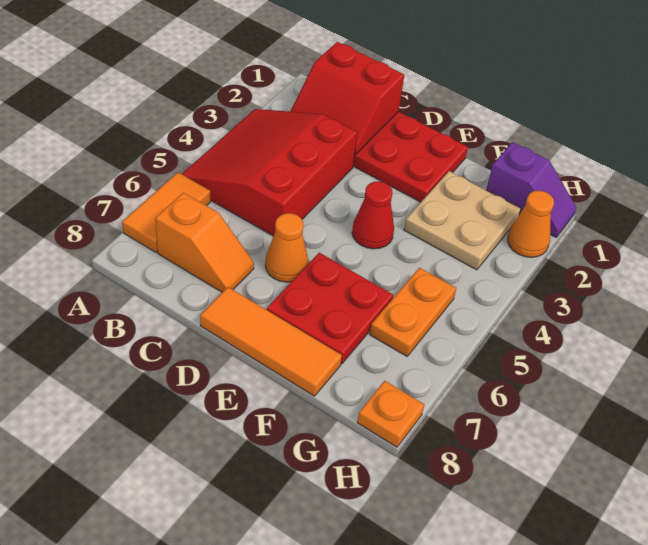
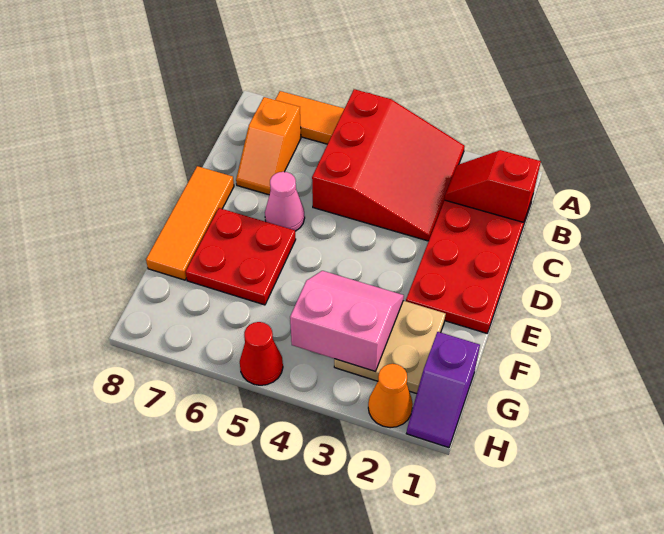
red slope A3:C5 level 1 top C -> red slope A3:C5 level 1 top 5
red slope B1:C2 level 2 top 1 -> red slope B1:B2 level 2 top 1
orange cone D6 level 1 -> pink cone D6 level 1
red cone E4 level 1 -> red cone H5 level 1
none -> pink slope F3:G4 level 2 top G
orange plate G5:G6 level 1 -> none
orange plate H8 level 1 -> none

